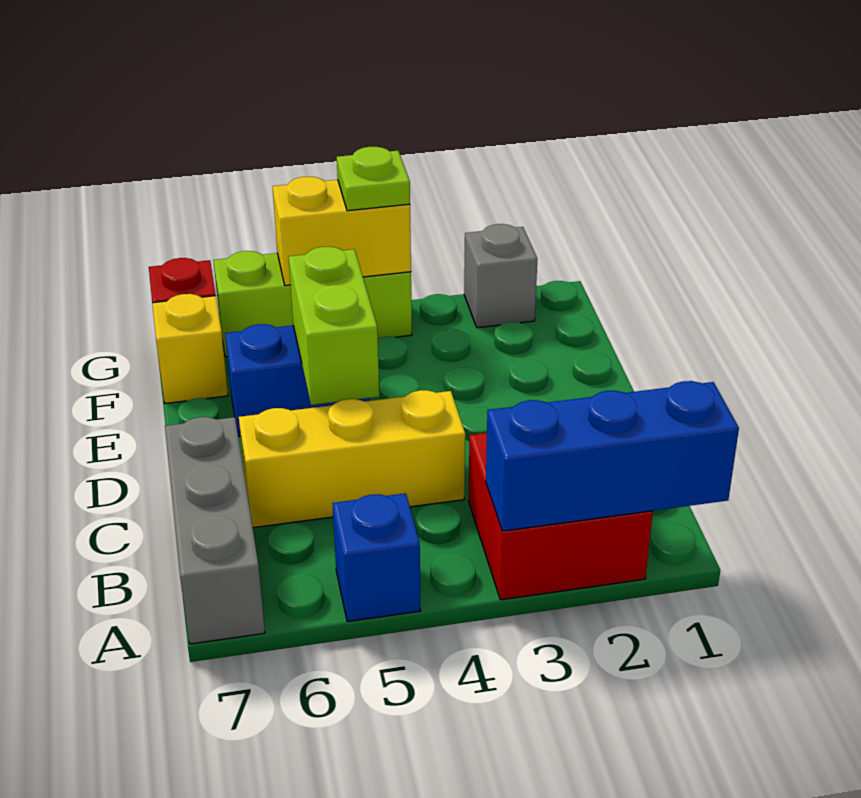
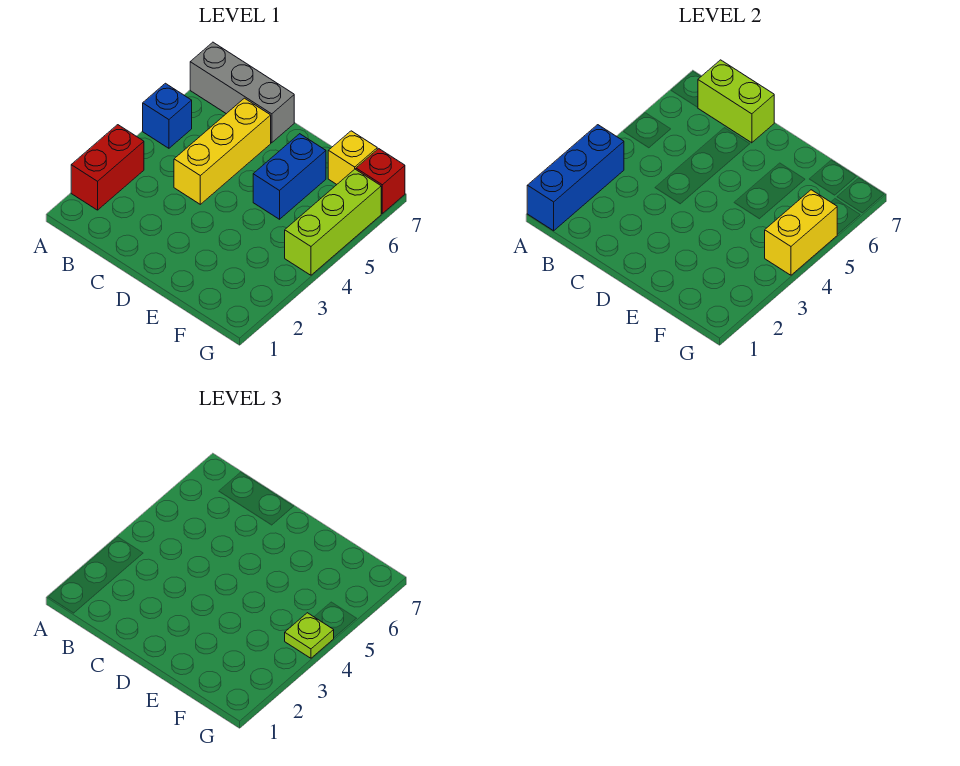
red brick A2:B3 level 1 -> red brick A2:A3 level 1
lime brick D5:E5 level 2 -> lime brick B7:C7 level 2
grey brick G2 level 1 -> none

